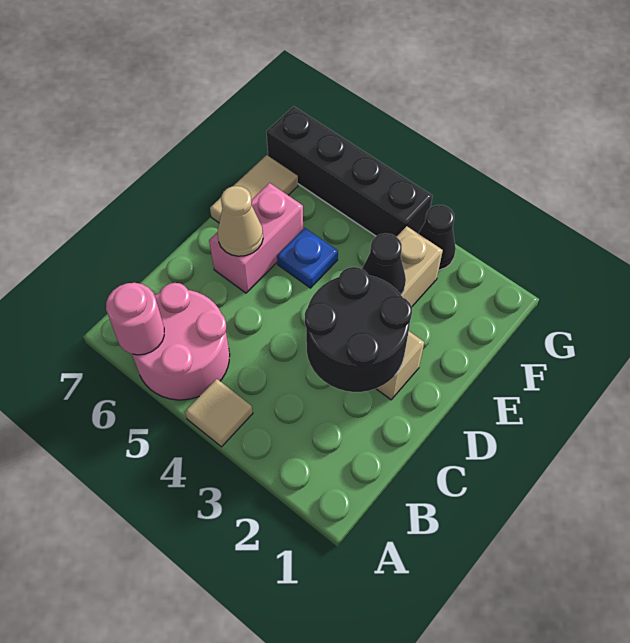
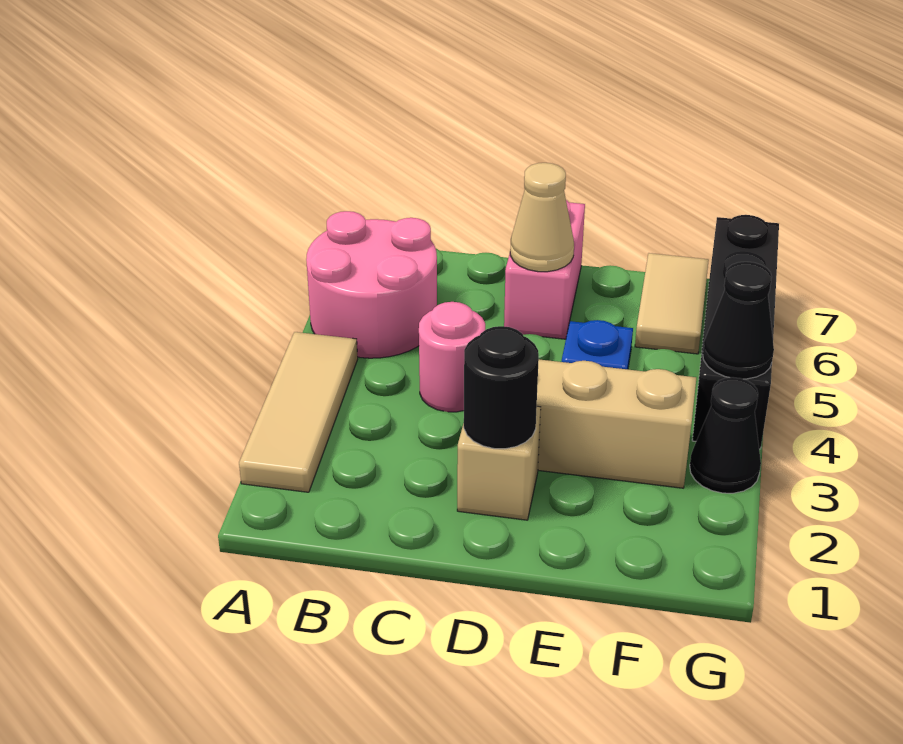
tan tile A4 level 1 -> tan tile A2:A4 level 1
pink round brick A6 level 2 -> pink round brick C4 level 1
black round brick C2:D3 level 2 -> black round brick D2 level 2
pink brick D6:E6 level 1 -> pink brick D6:D7 level 1
black cone E3 level 2 -> black cone G4 level 2
tan tile E7:F7 level 1 -> tan tile F6:F7 level 1

